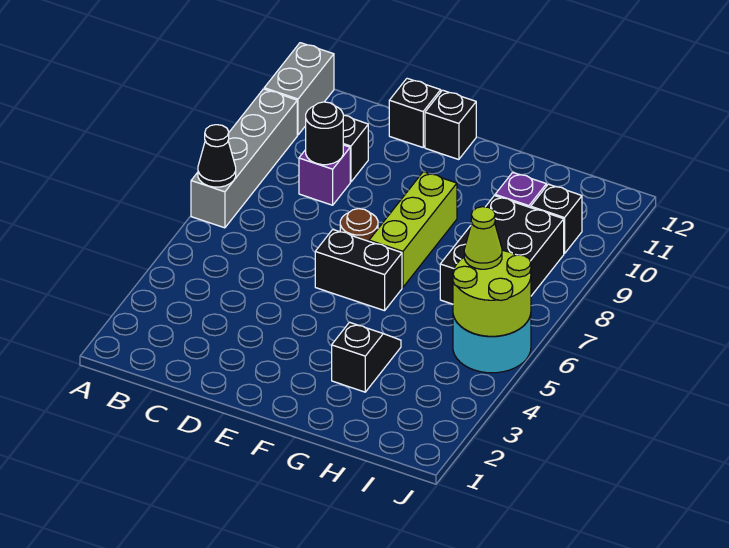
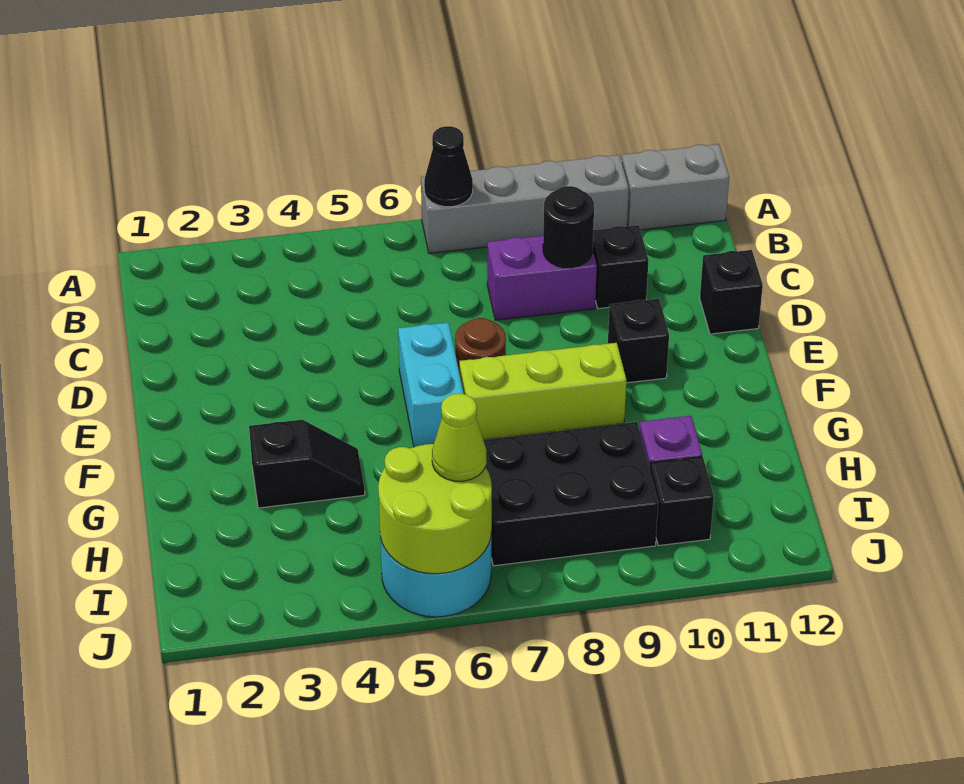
purple brick C9 level 1 -> purple brick C8:C9 level 1
black brick E6:F6 level 1 -> cyan brick E6:F6 level 1
black brick E12 level 1 -> black brick E10 level 1

